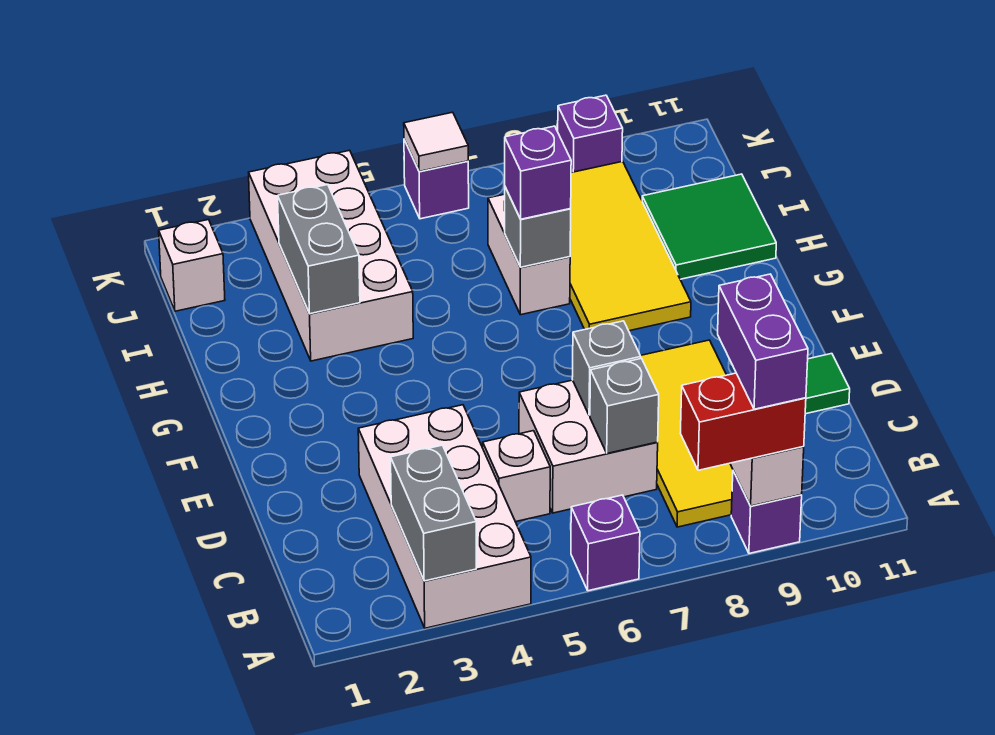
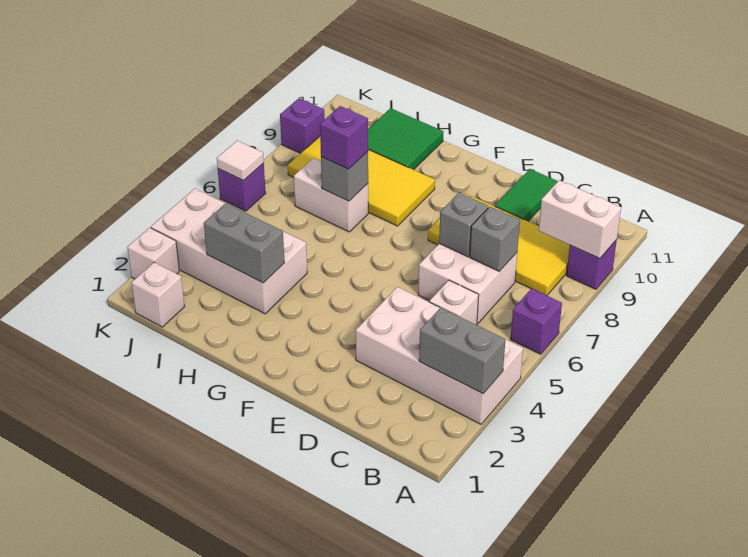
red brick A8:A9 level 3 -> none
purple brick A9:B9 level 4 -> none
none -> white brick K2 level 1

